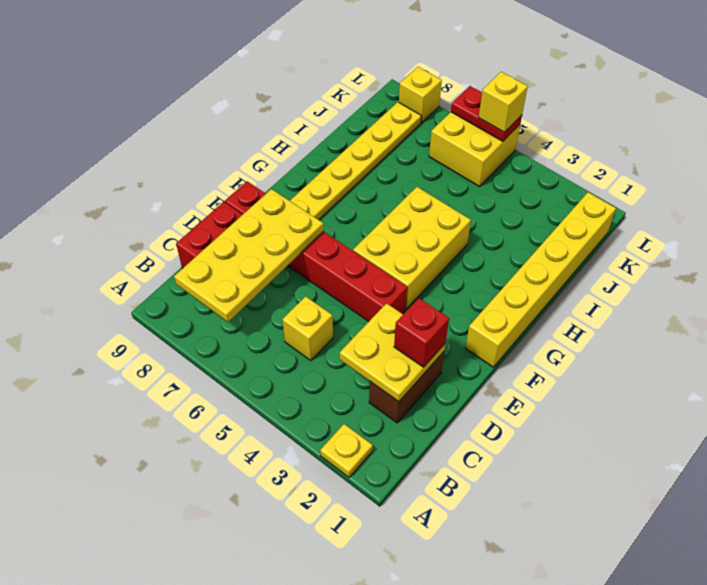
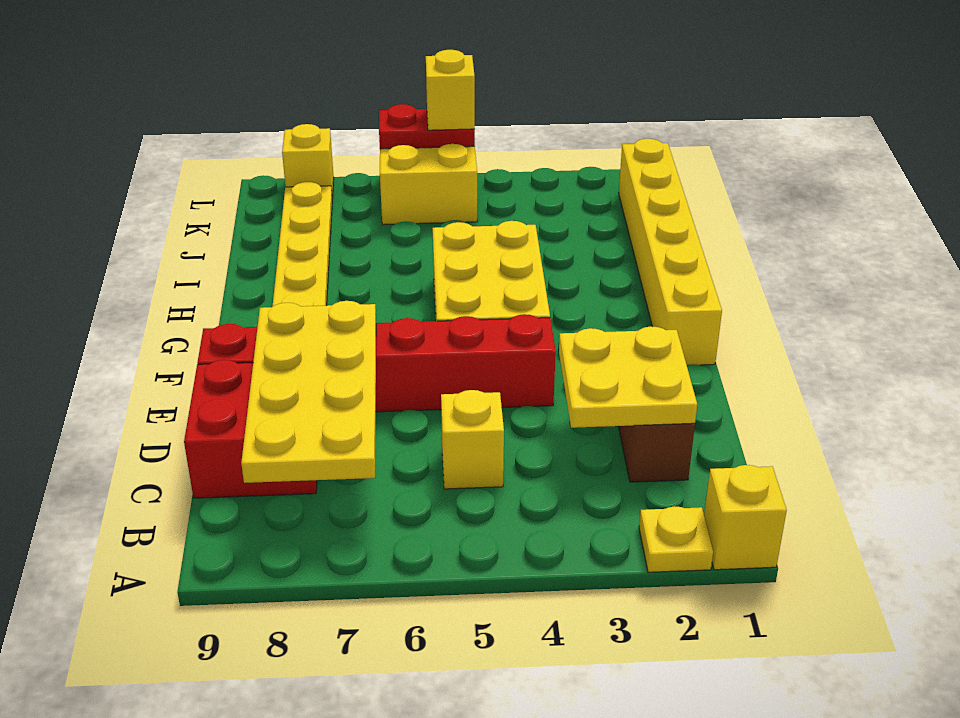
none -> yellow brick A1 level 1
red brick D2 level 3 -> none

